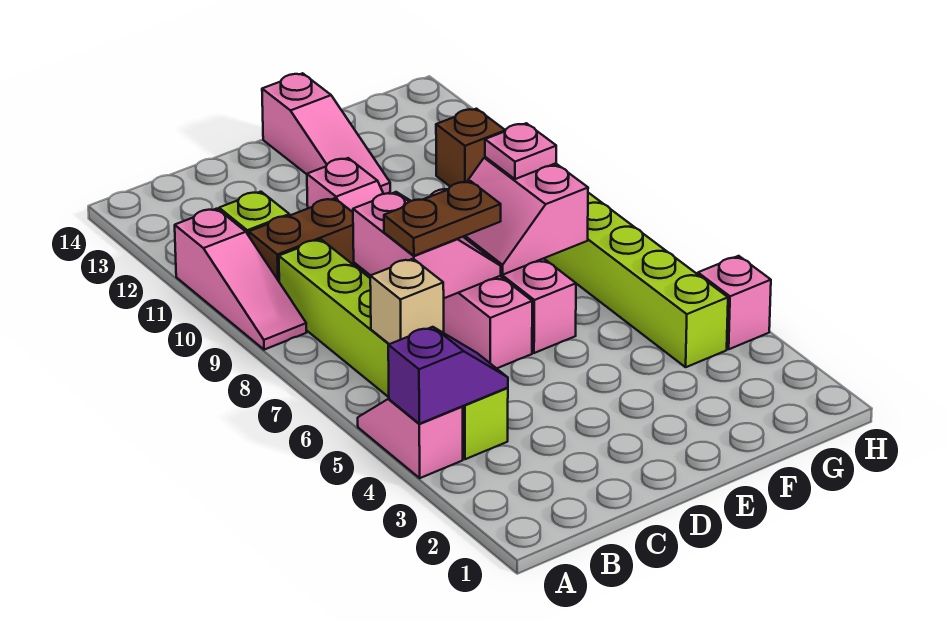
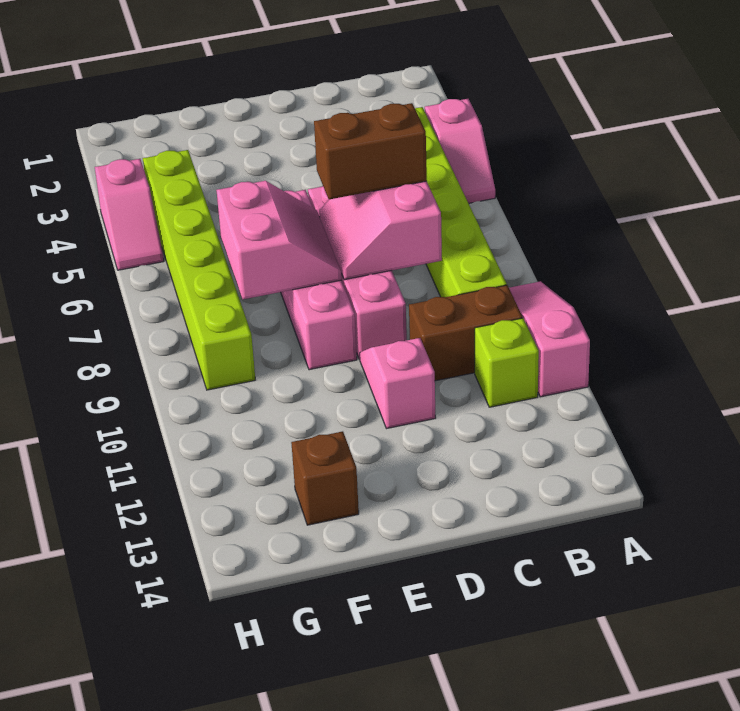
purple slope A4:B4 level 2 top A -> none
tan brick B6 level 2 -> none
brown plate C7:D7 level 3 -> brown brick C7:D7 level 3
pink slope E12:E14 level 1 top 14 -> none
pink plate F8 level 3 -> none
brown brick G11 level 1 -> brown brick F13 level 1

